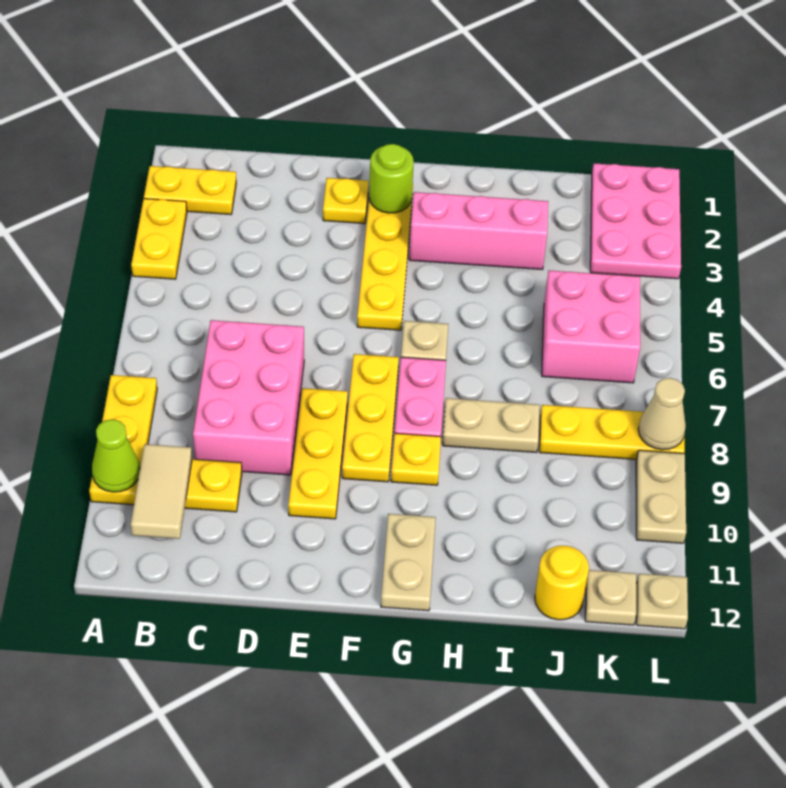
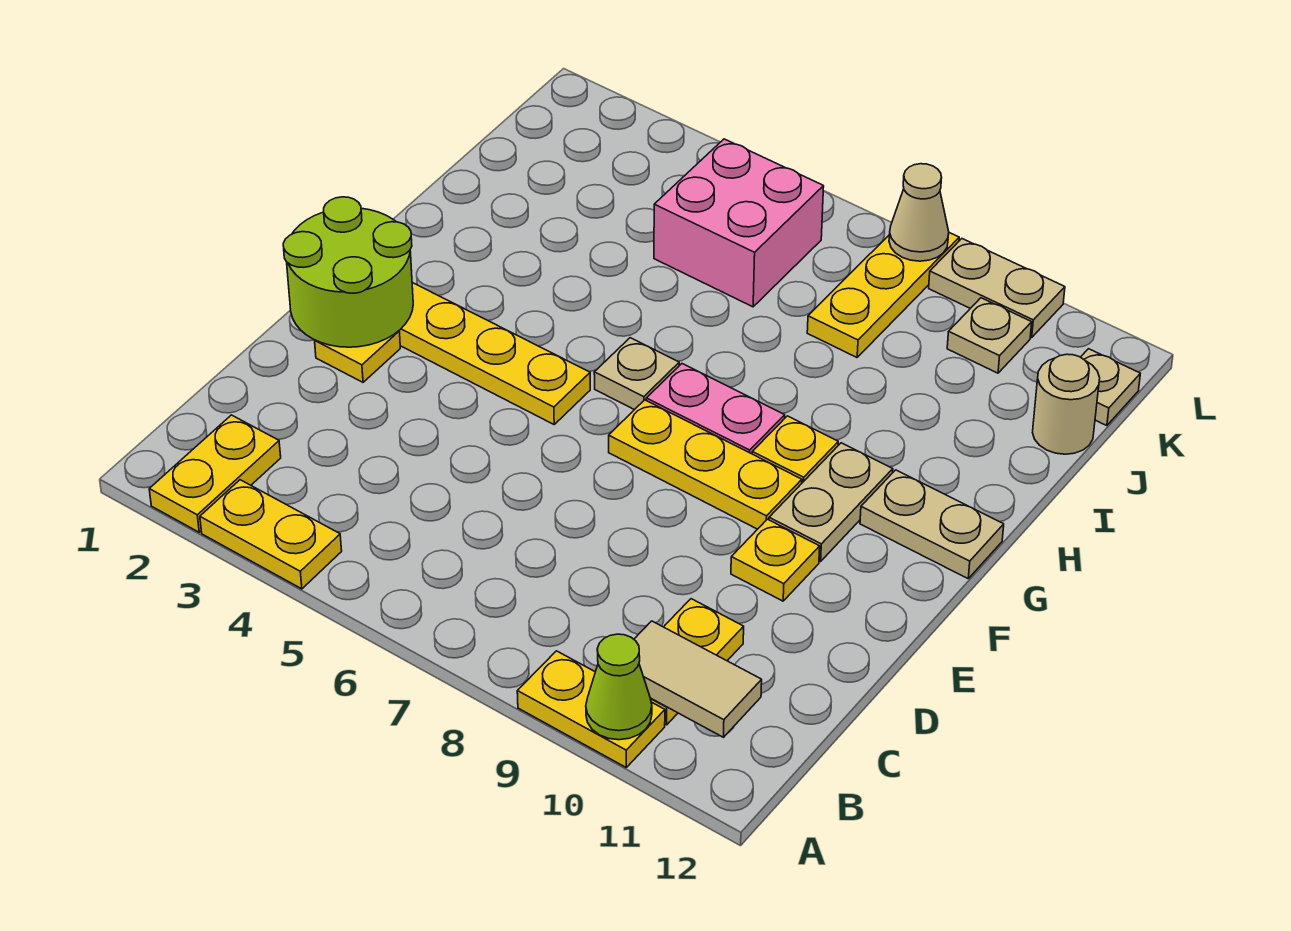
yellow plate A8:A10 level 1 -> yellow plate A9:A10 level 1
pink brick C7:D9 level 1 -> none
yellow plate E8:E10 level 1 -> yellow plate E10 level 1
lime round brick F2 level 2 -> lime round brick E1:F2 level 2
pink brick G3:I3 level 1 -> none
tan plate H8:I8 level 1 -> tan plate F10:G10 level 1
yellow round brick J12 level 1 -> tan round brick J12 level 1
pink plate K1:L3 level 1 -> none
tan plate L12 level 1 -> tan plate K10 level 1

